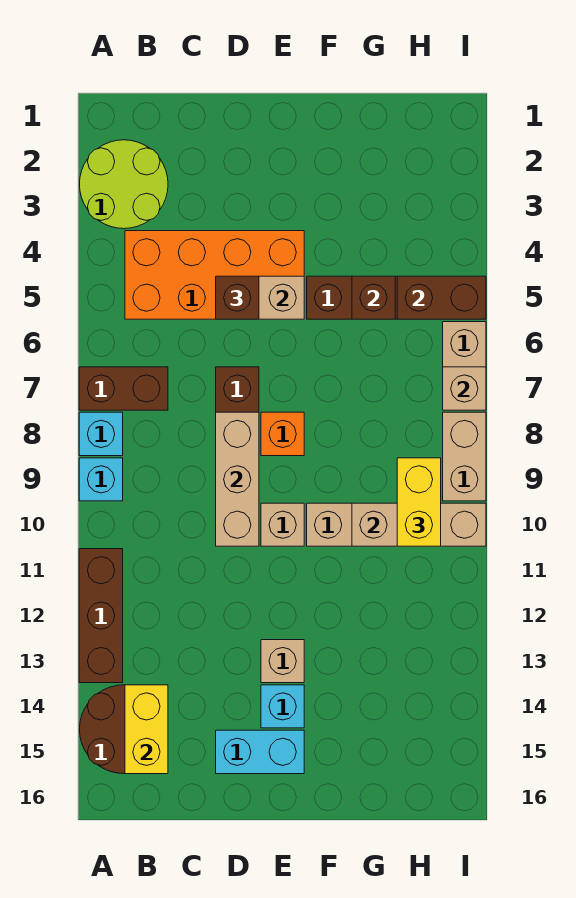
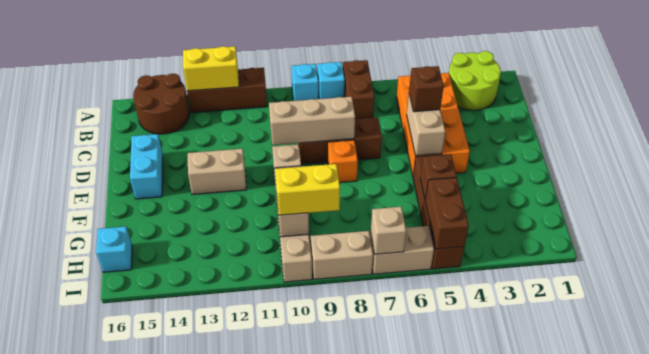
yellow brick B14:B15 level 2 -> yellow brick A12:A13 level 2
tan brick E13 level 1 -> tan brick E12:E13 level 1
cyan brick E14 level 1 -> cyan brick H16 level 1

